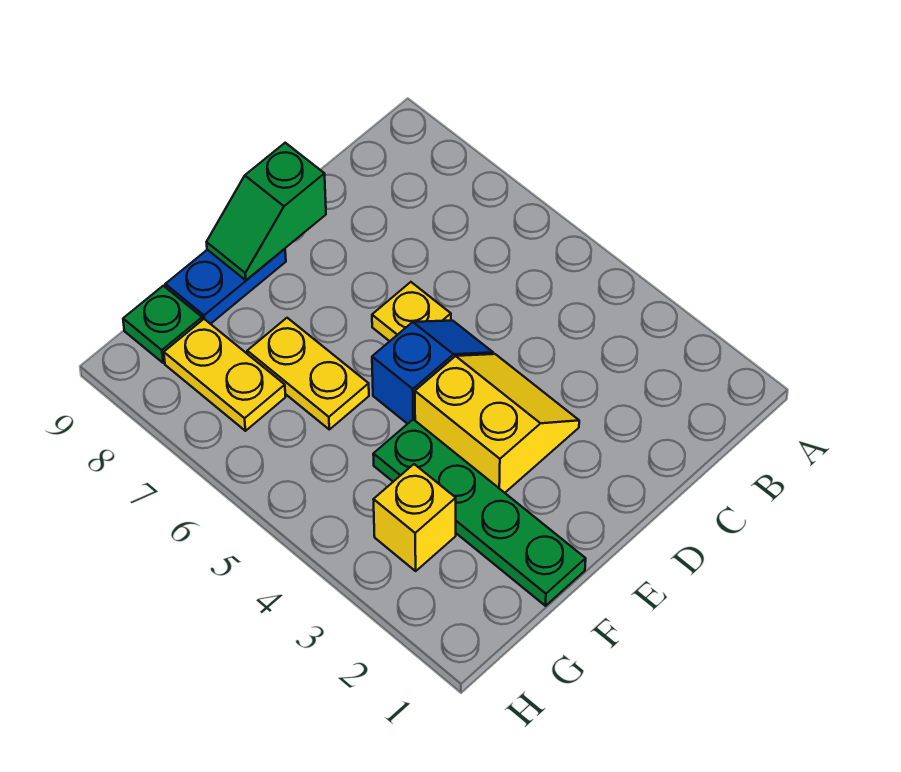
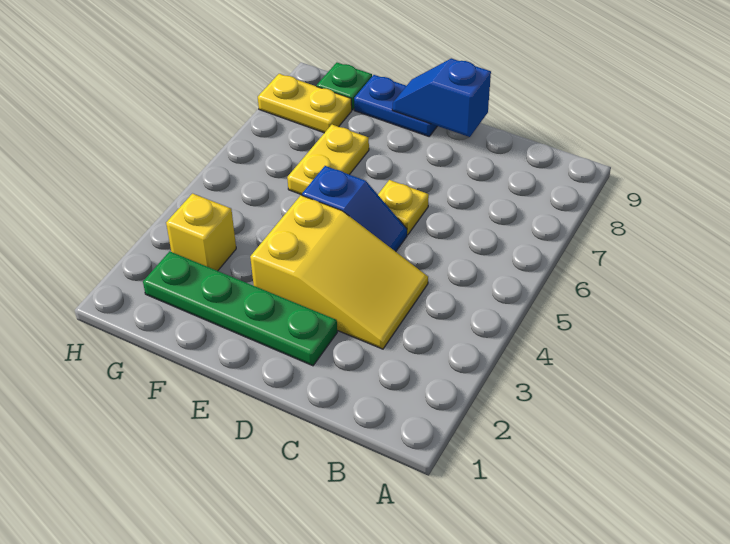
yellow slope D3:E4 level 1 top E -> yellow slope C3:E4 level 1 top E
green slope D9:E9 level 2 top D -> blue slope D9:E9 level 2 top D
green plate F1:F4 level 1 -> green plate D2:G2 level 1
yellow plate G7:G8 level 1 -> yellow plate G8:H8 level 1

